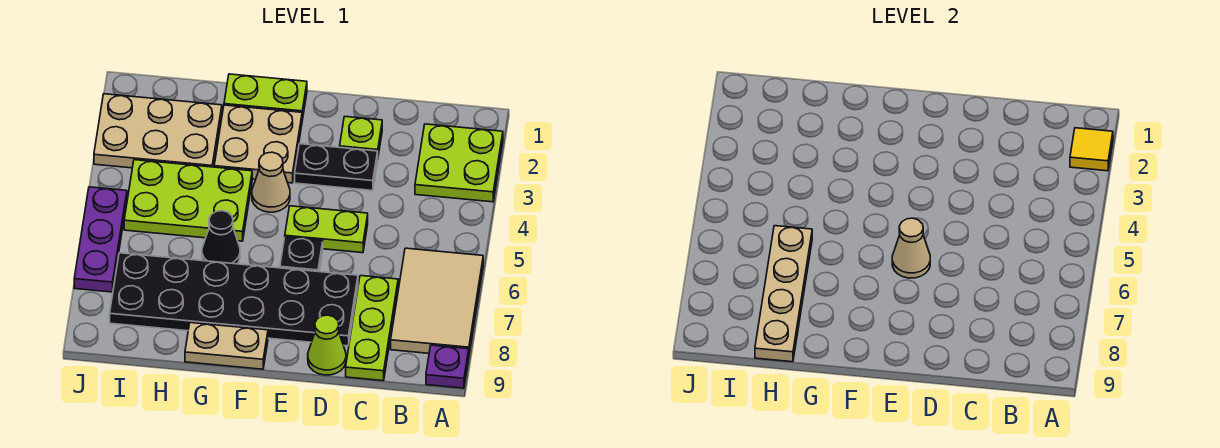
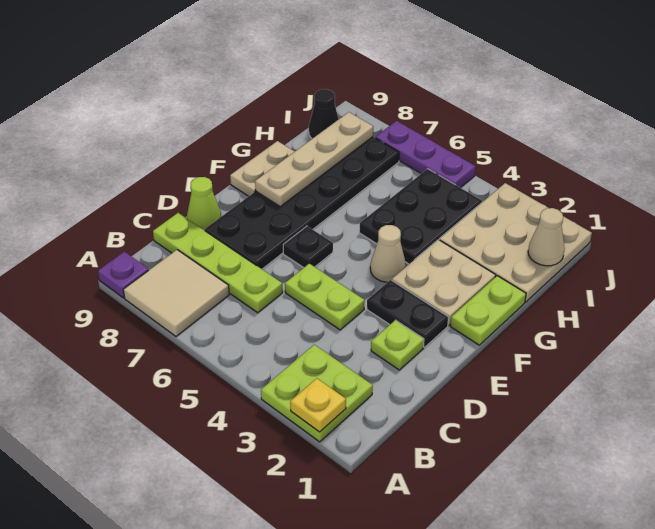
yellow tile A2 level 2 -> yellow plate A2 level 2
tan tile A6:B8 level 1 -> tan tile A7:B8 level 1
lime plate C7:C9 level 1 -> lime plate C6:C9 level 1
black plate D3:E3 level 1 -> black plate E2:E3 level 1
lime plate D5:E5 level 1 -> lime plate D4:D5 level 1
tan cone E6 level 2 -> tan cone I1 level 2
lime plate G4:I5 level 1 -> black plate G4:I5 level 1
black cone G6 level 1 -> black cone I9 level 1
tan plate H2:J3 level 1 -> tan plate H1:J3 level 1
tan plate H6:H9 level 2 -> tan plate F8:I8 level 2

